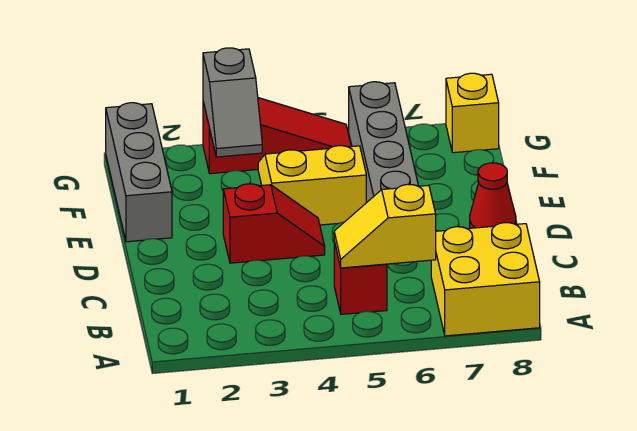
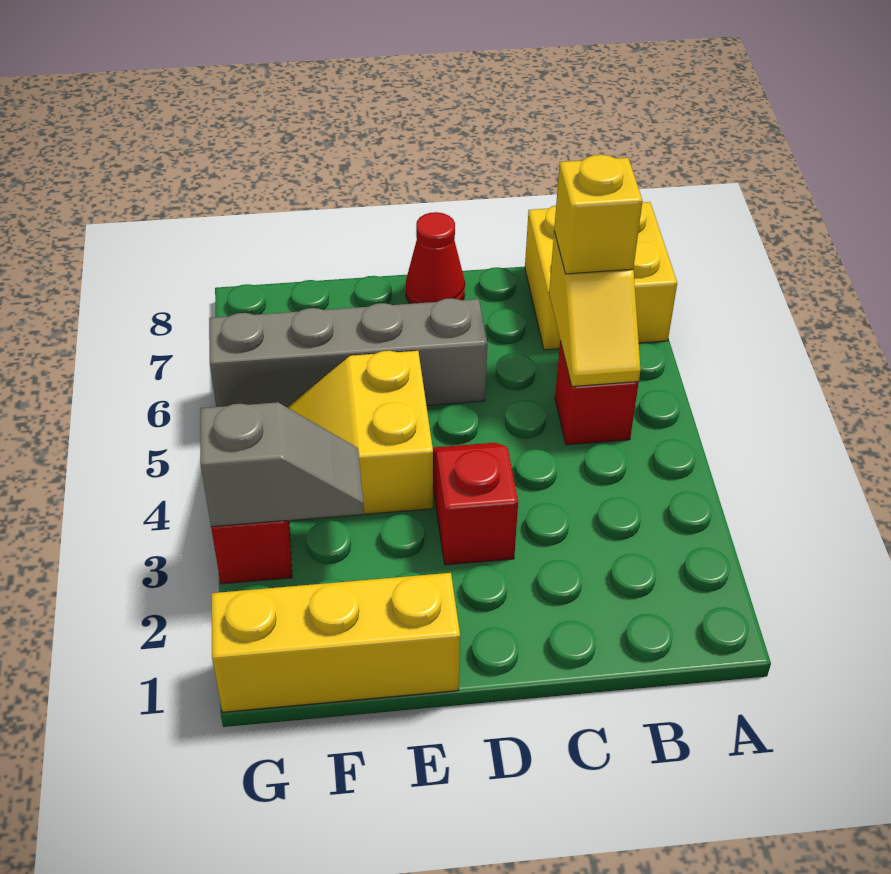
grey brick E1:G1 level 1 -> yellow brick E1:G1 level 1
yellow brick G8 level 1 -> yellow brick B6 level 3

